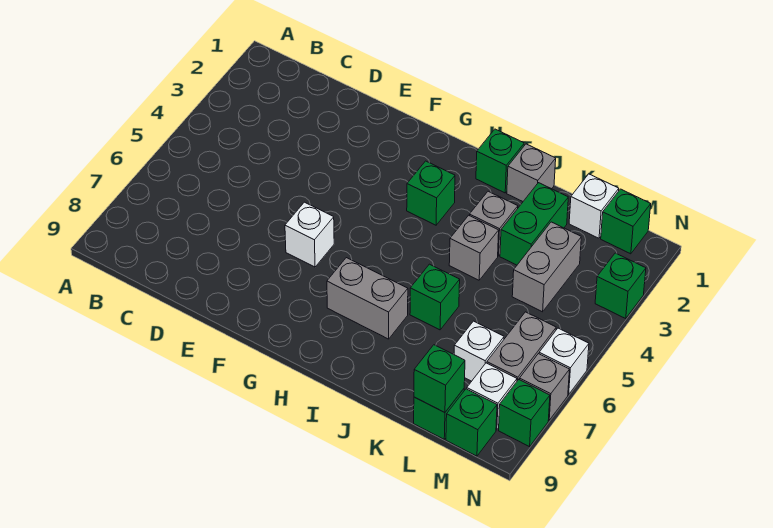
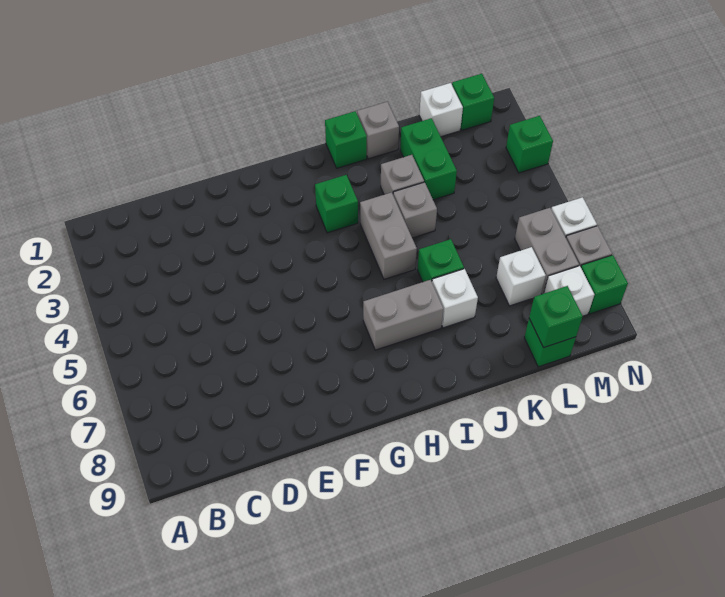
white brick F6 level 1 -> white brick J7 level 1
grey brick L3:L4 level 1 -> grey brick I4:I5 level 1
green brick M9 level 1 -> none

